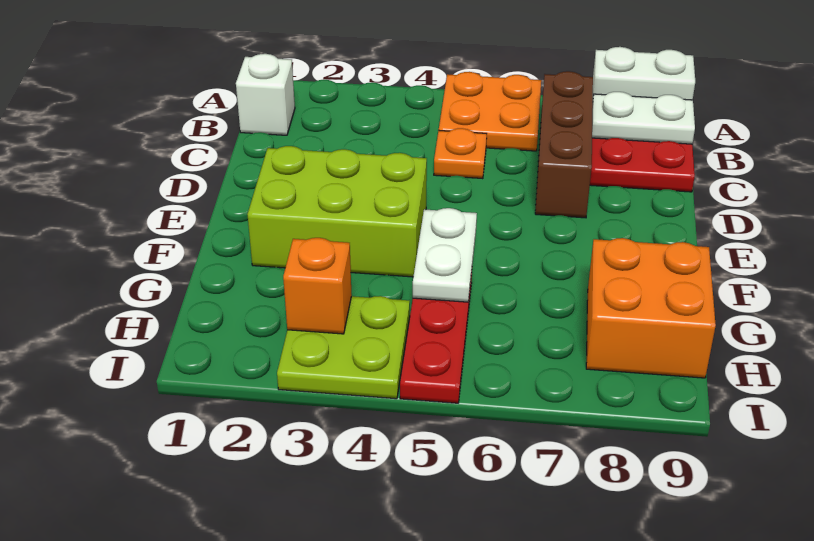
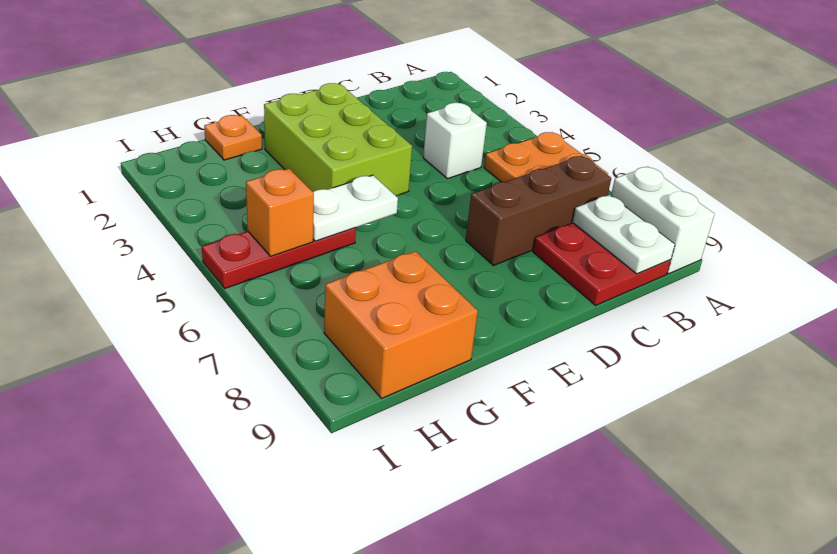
white brick B1 level 1 -> white brick C4 level 1
orange plate C5 level 1 -> orange plate G1 level 1
lime plate H3:I4 level 1 -> none
orange brick H3 level 2 -> orange brick H5 level 2

